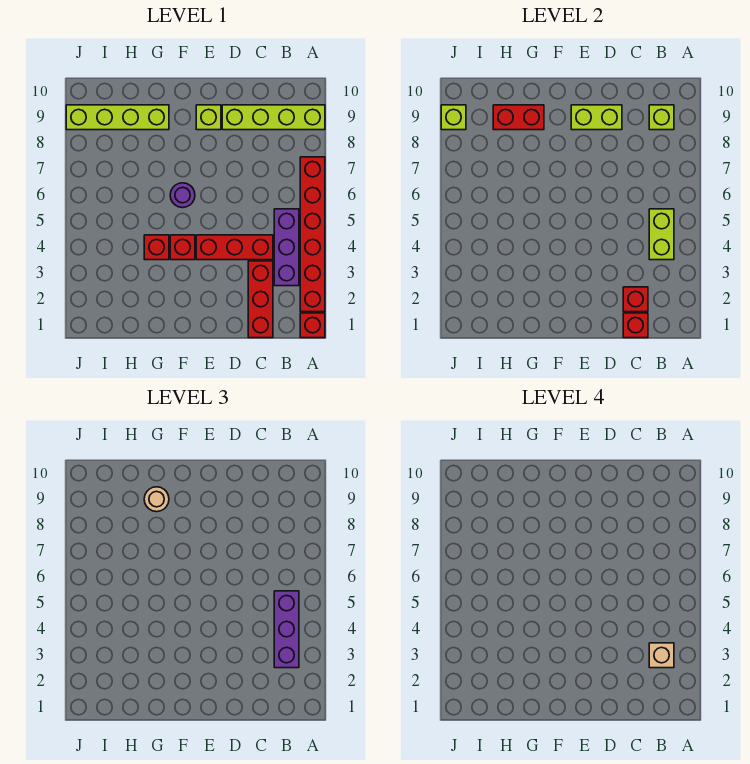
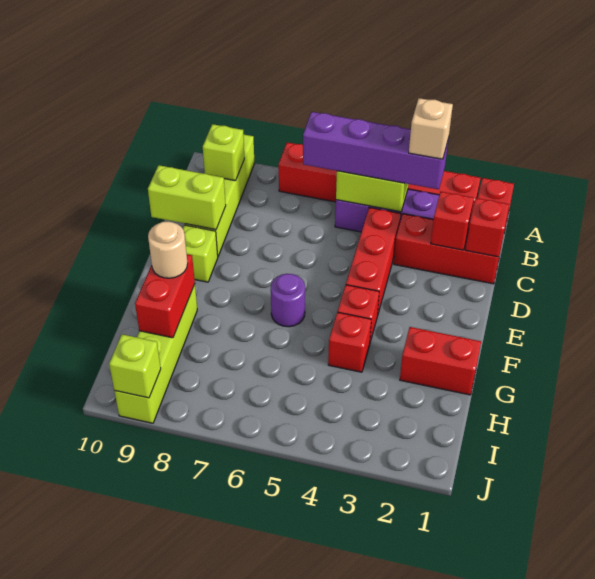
purple brick B3:B5 level 3 -> purple brick B3:B6 level 3
lime brick D9:E9 level 2 -> lime brick D9:D10 level 2
none -> red brick G1:G2 level 1

